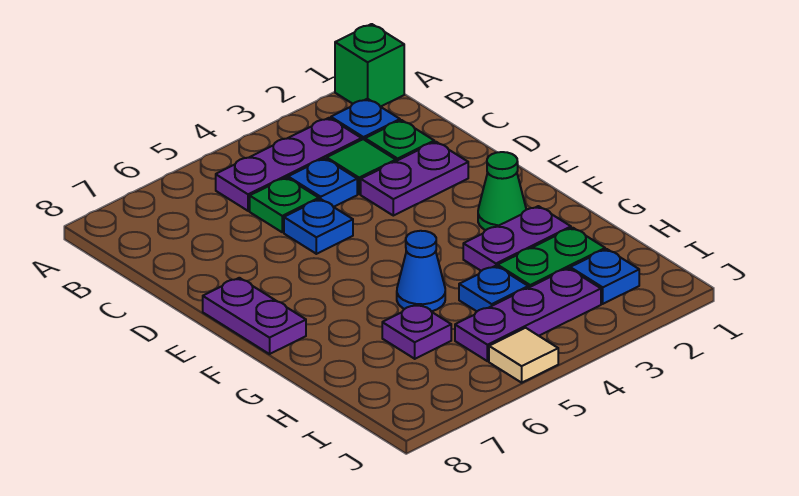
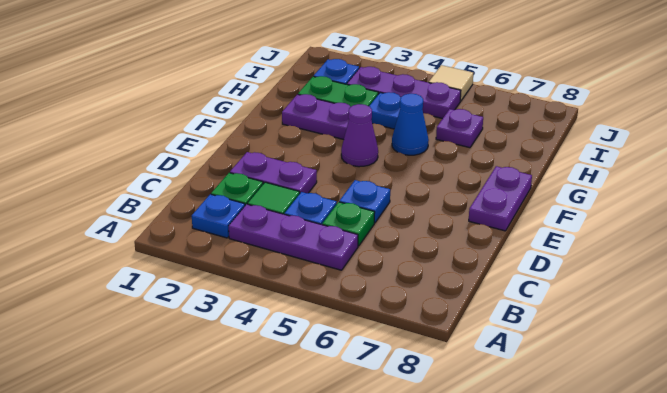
green brick A1 level 1 -> none
green cone F2 level 1 -> none
none -> purple cone F4 level 1

